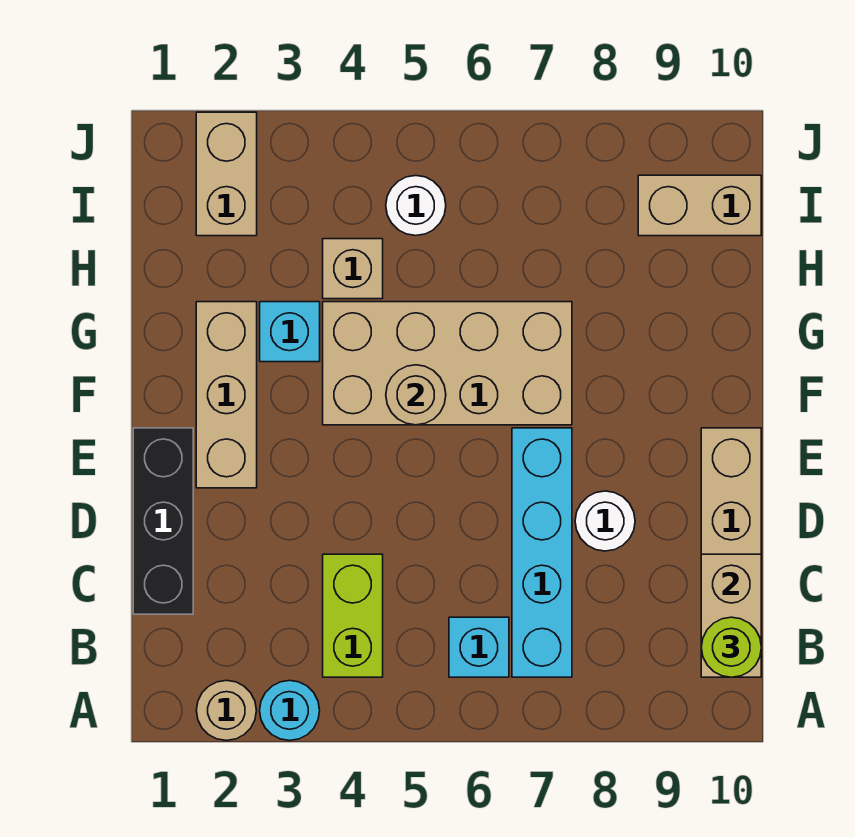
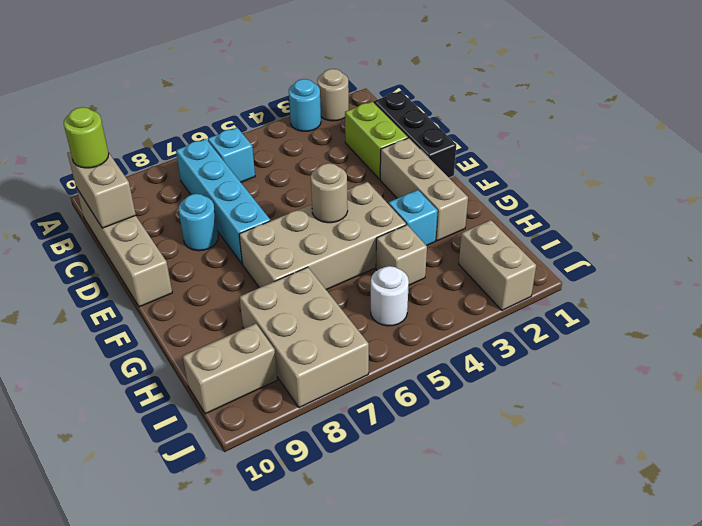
lime brick B4:C4 level 1 -> lime brick C2:D2 level 1
white round brick D8 level 1 -> cyan round brick D8 level 1
none -> tan brick H7:J8 level 1

